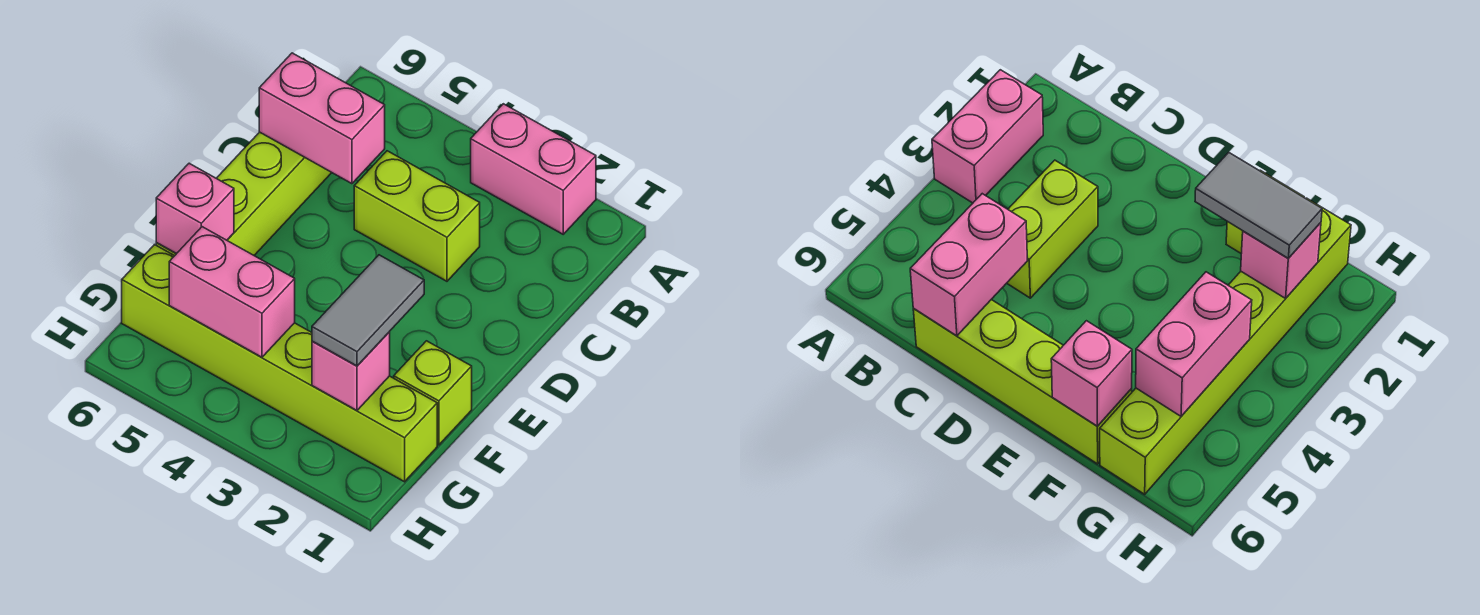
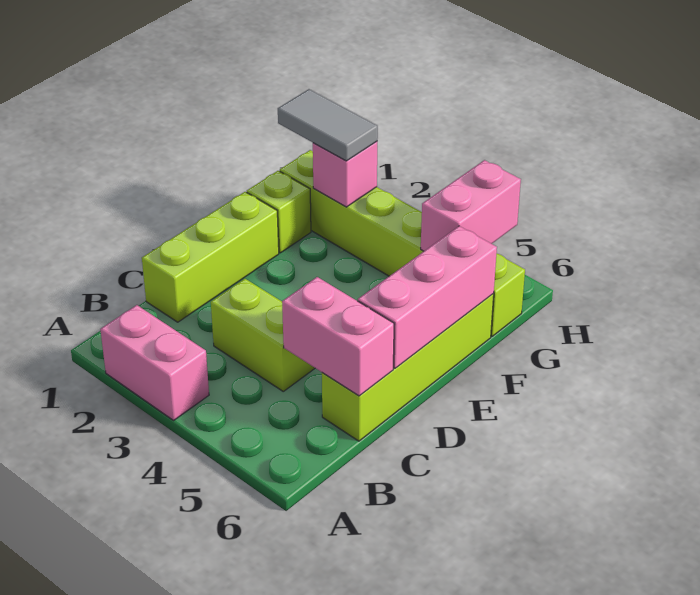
none -> lime brick C1:E1 level 1
grey tile F2:G2 level 3 -> grey tile G1:G2 level 3
pink brick F6 level 2 -> pink brick D6:F6 level 2
pink brick G4:G5 level 2 -> pink brick G5:H5 level 2

